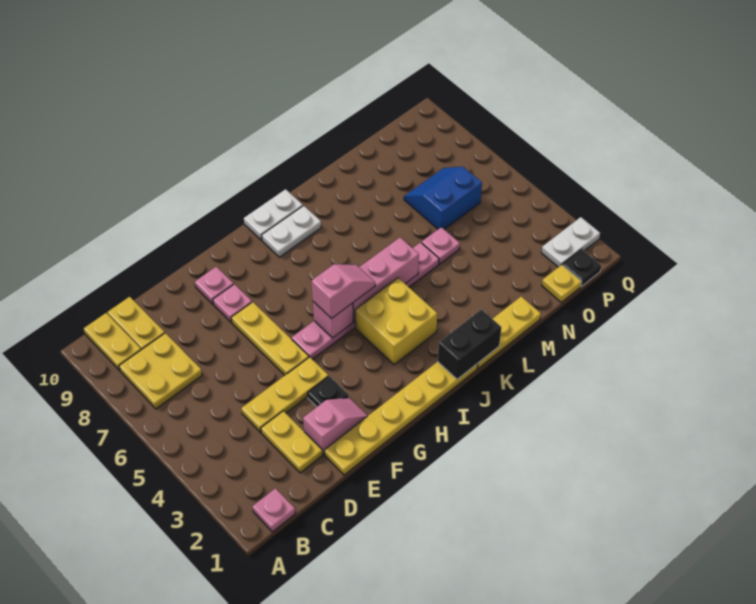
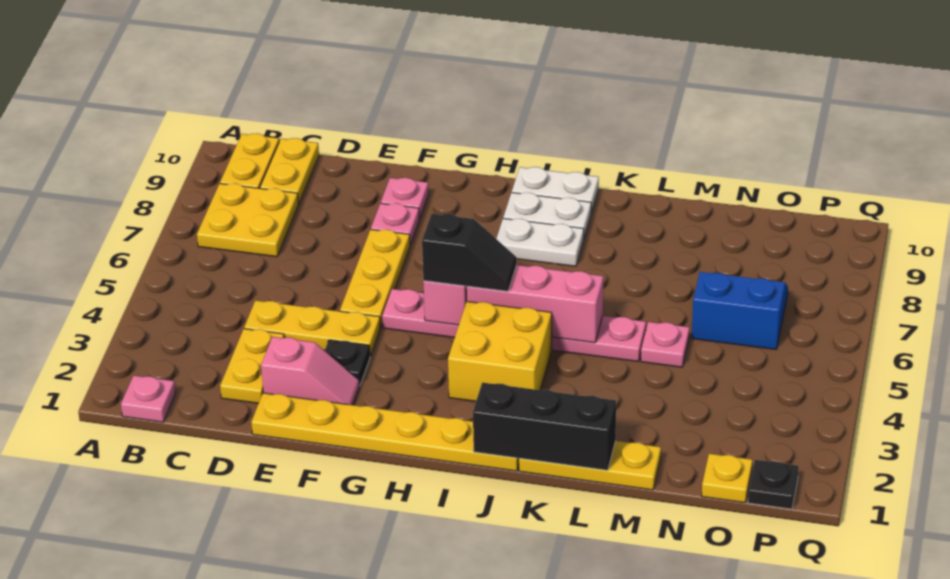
pink slope H5:I5 level 3 top H -> black slope H5:I5 level 3 top H
black brick J1:K1 level 2 -> black brick J1:L1 level 2
white plate P2:Q2 level 1 -> white plate I8:J8 level 1

